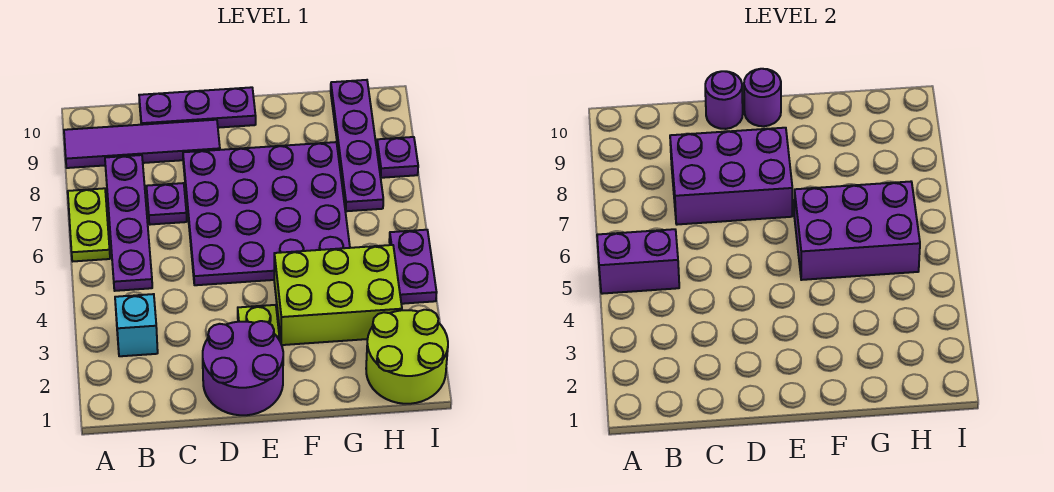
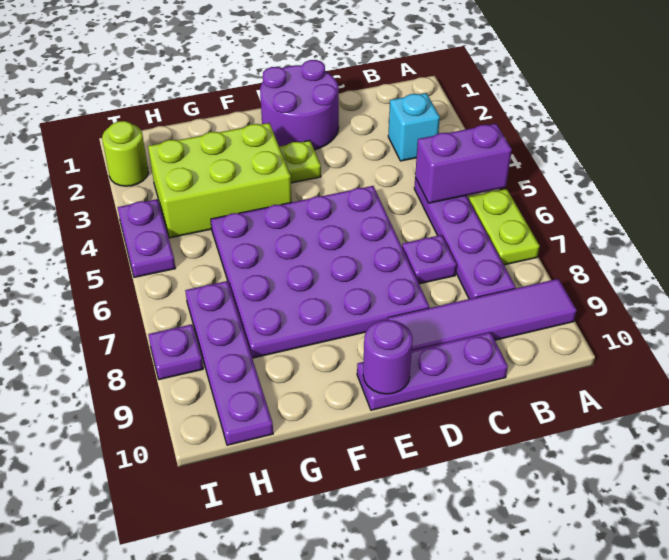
purple brick C7:E8 level 2 -> none
purple round brick D10 level 2 -> none
purple brick F5:H6 level 2 -> none
lime round brick H1:I2 level 1 -> lime round brick I2 level 1

